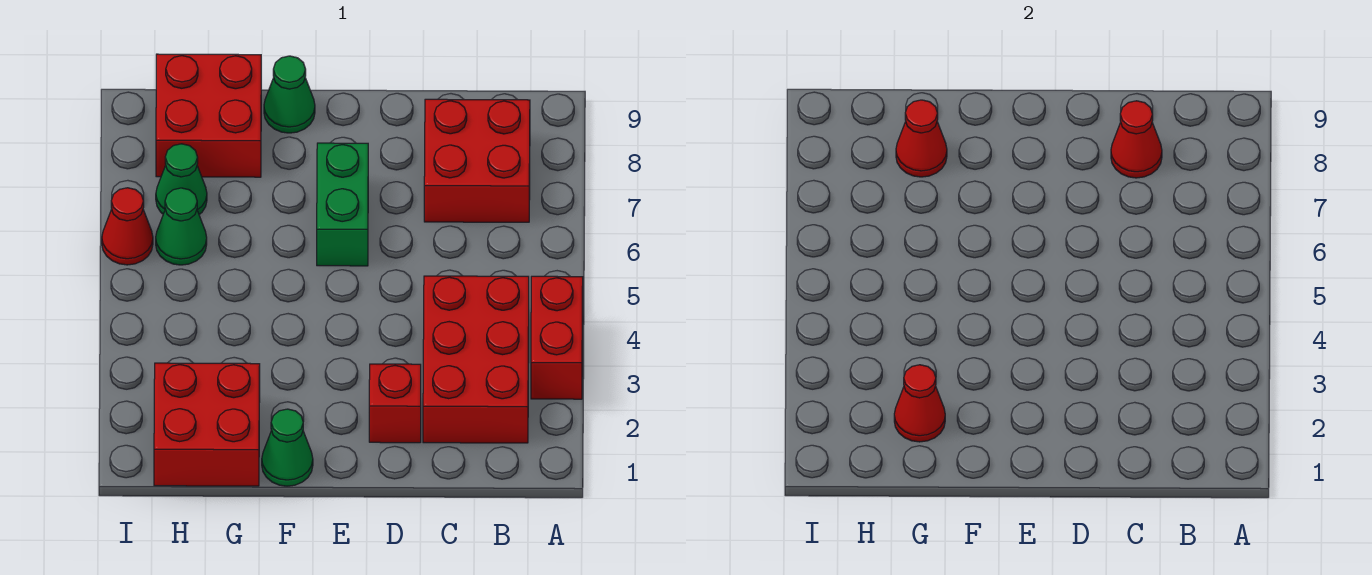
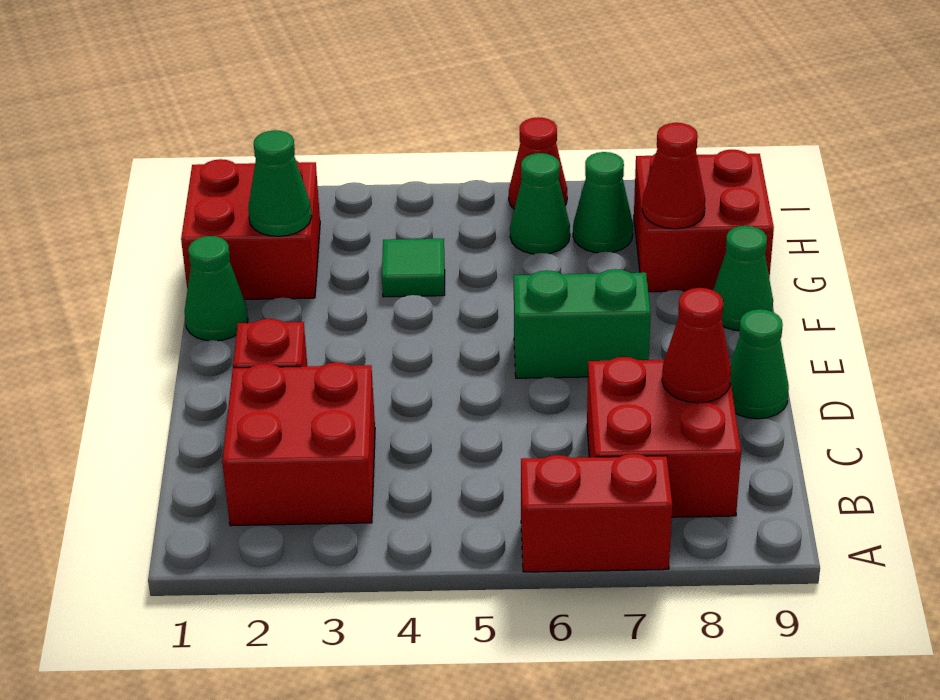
red brick A3:A4 level 1 -> red brick A6:A7 level 1
red brick B2:C4 level 1 -> red brick B2:C3 level 1
none -> green cone D9 level 1
red cone G2 level 2 -> green cone G2 level 2
none -> green tile G4 level 1

